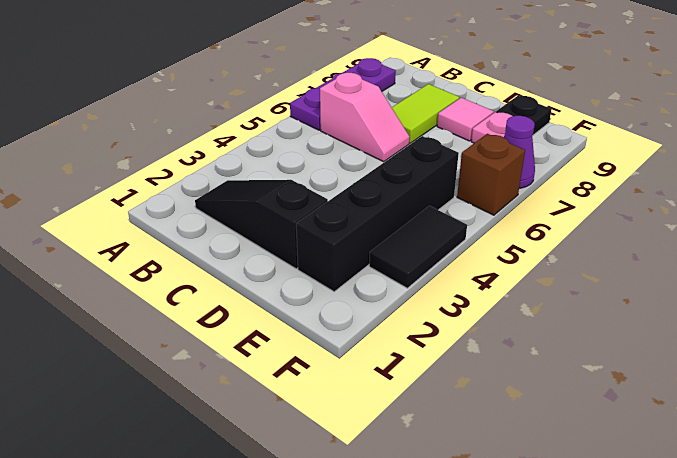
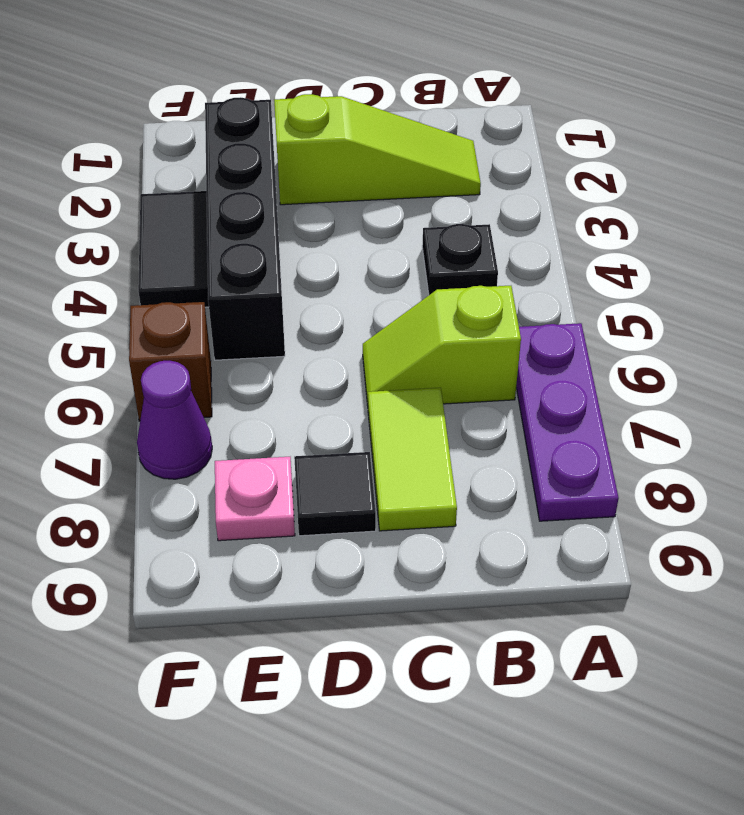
black slope B2:D2 level 1 top D -> lime slope B2:D2 level 1 top D
pink slope B6:C6 level 1 top B -> lime slope B6:C6 level 1 top B
pink tile D8 level 1 -> black tile D8 level 1
black plate E9 level 1 -> black plate B4 level 1

